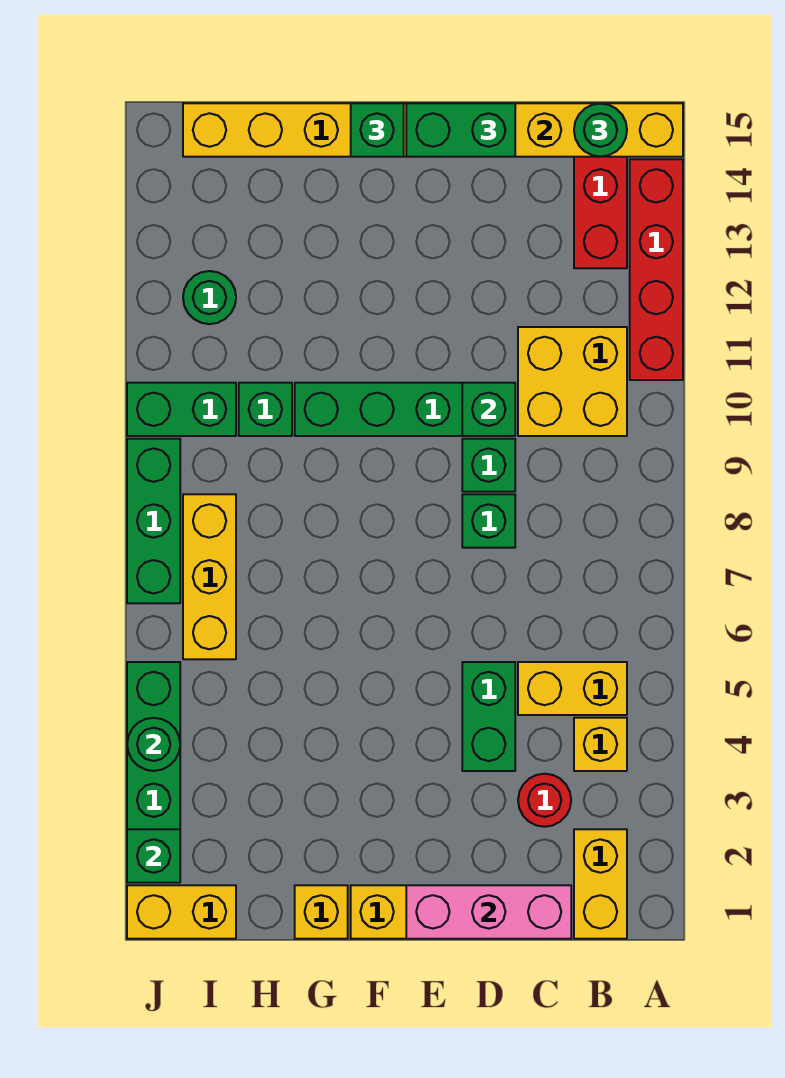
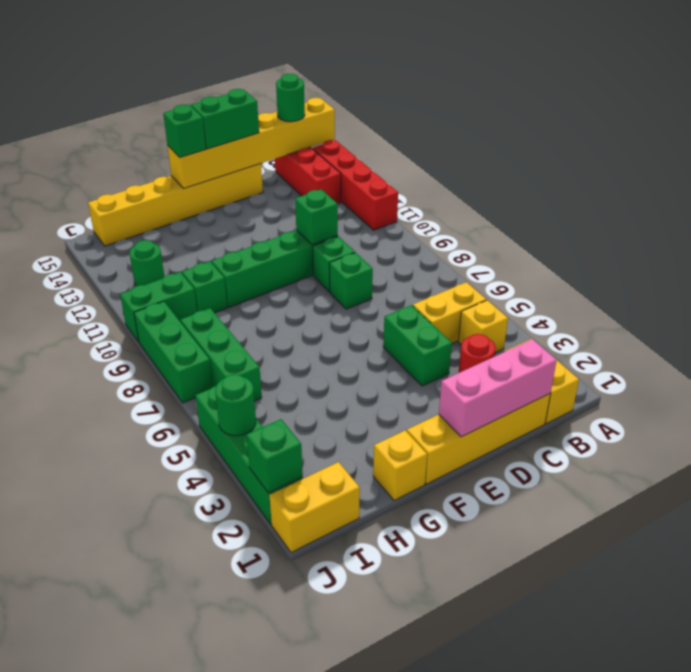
yellow brick B10:C11 level 1 -> none
yellow brick I6:I8 level 1 -> green brick I6:I8 level 1

